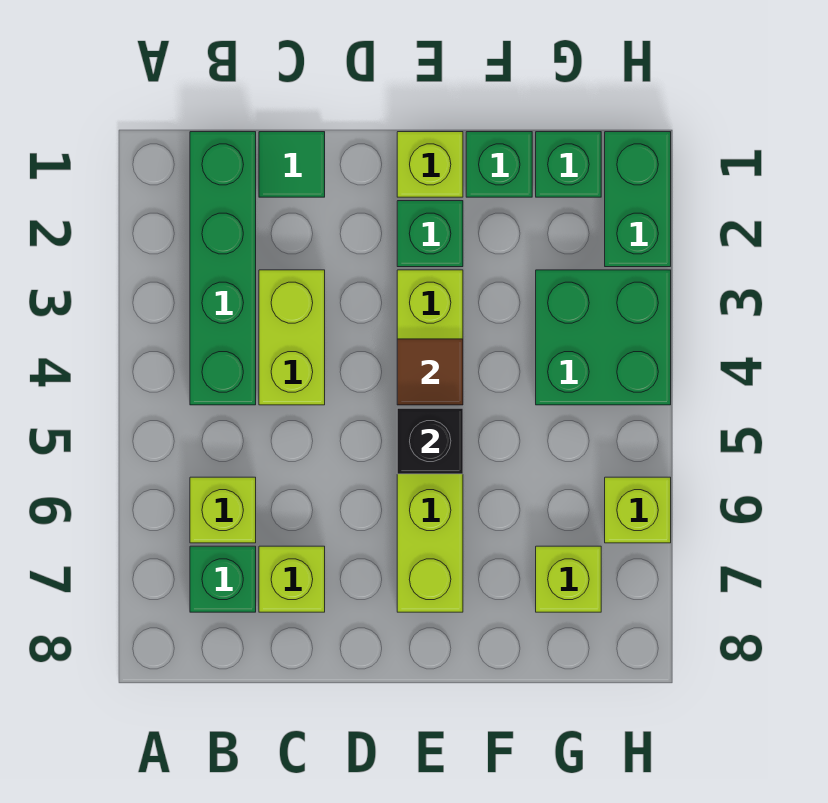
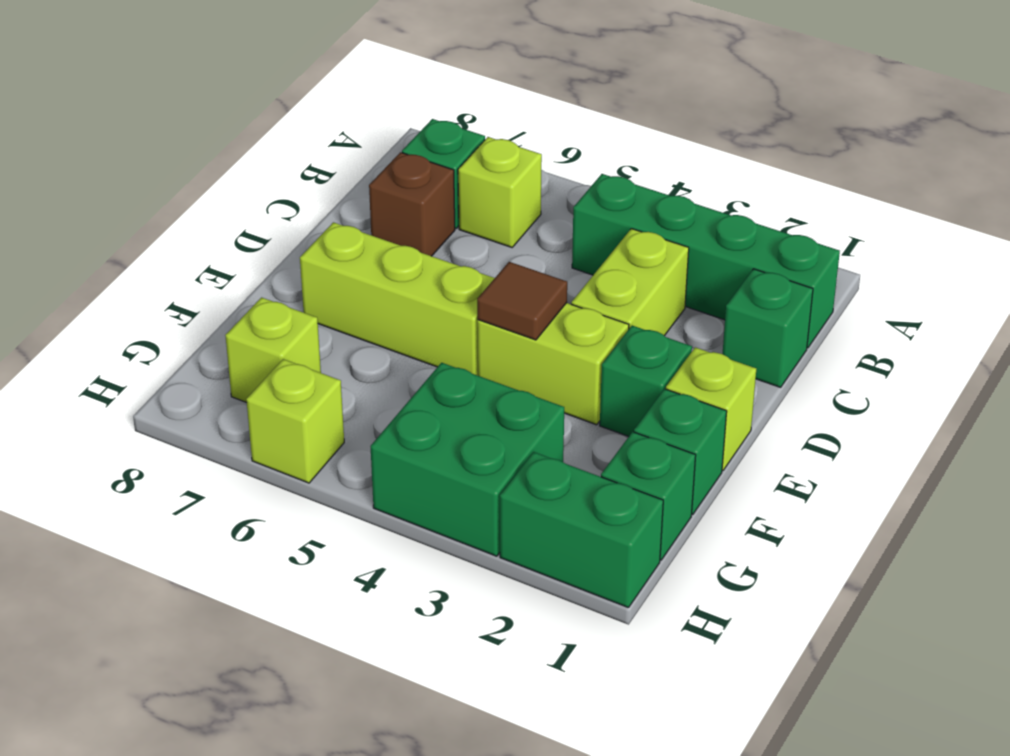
green tile C1 level 1 -> green brick C1 level 1
lime brick C3:C4 level 1 -> lime brick C3:D3 level 1
lime brick C7 level 1 -> brown brick C7 level 1
black brick E5 level 2 -> none

